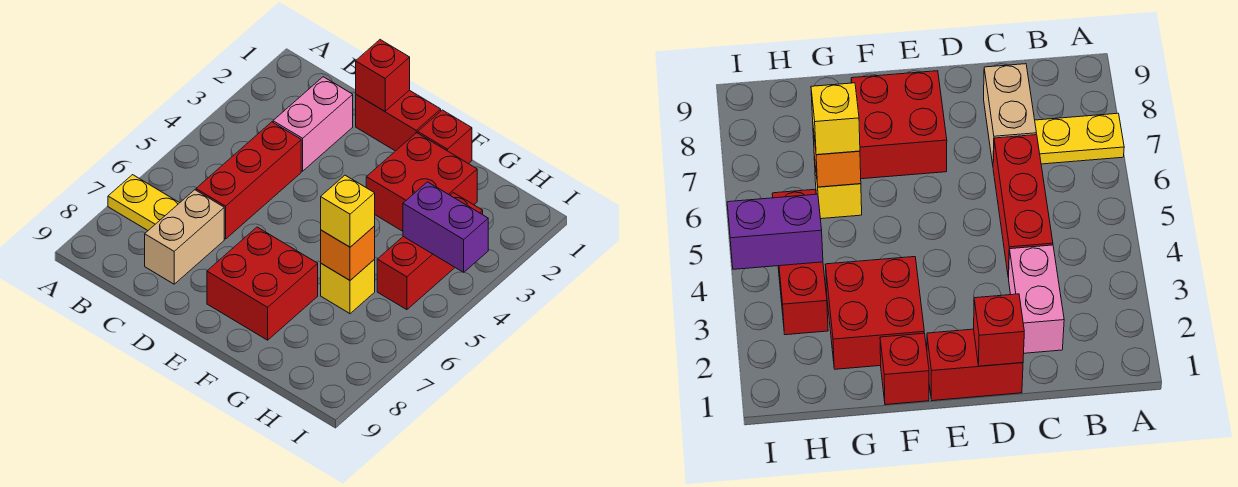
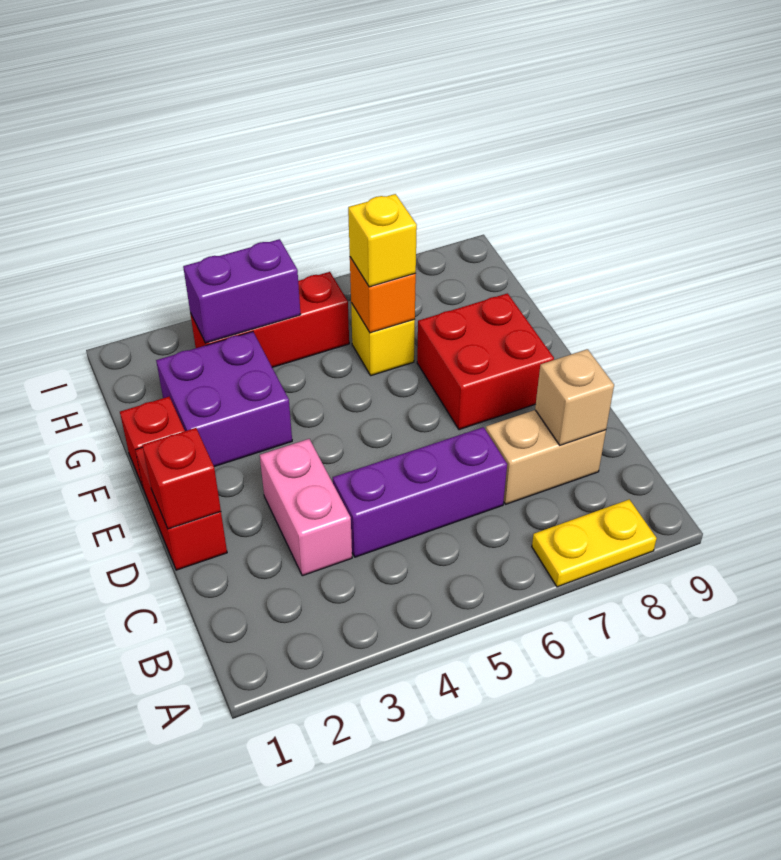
yellow plate A7:B7 level 1 -> yellow plate A7:A8 level 1
pink brick C2:C3 level 1 -> pink brick C3:D3 level 1
red brick C4:C6 level 1 -> purple brick C4:C6 level 1
none -> tan brick C8 level 2
red brick F2:G3 level 1 -> purple brick F2:G3 level 1
purple brick H4:I4 level 2 -> purple brick H3:H4 level 2

